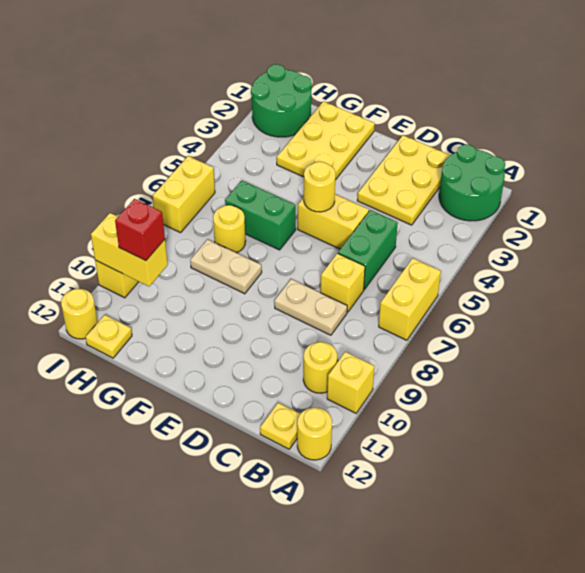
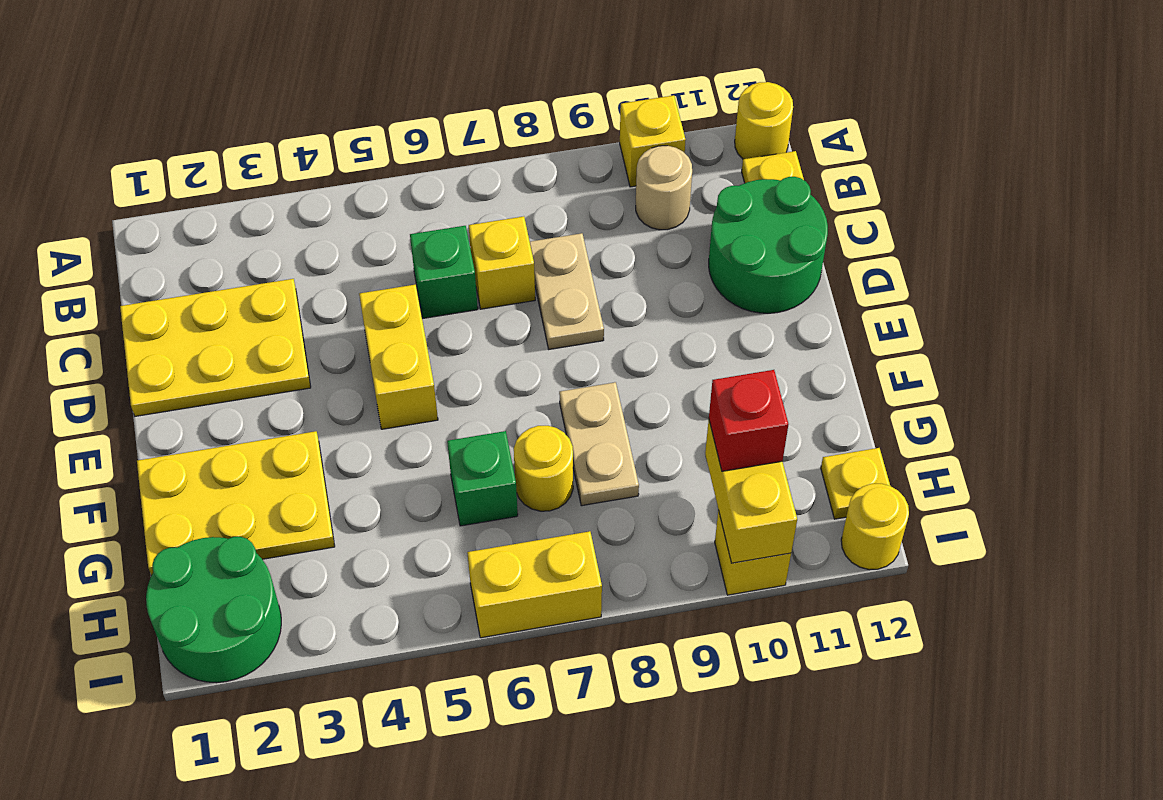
green round brick A1:B2 level 1 -> green round brick C11:D12 level 1
yellow brick A6:A7 level 1 -> none
yellow round brick B10 level 1 -> tan round brick B10 level 1
green brick C5:C6 level 1 -> green brick C6 level 1
yellow round brick E5 level 2 -> none
green brick F6:G6 level 1 -> green brick G6 level 1

